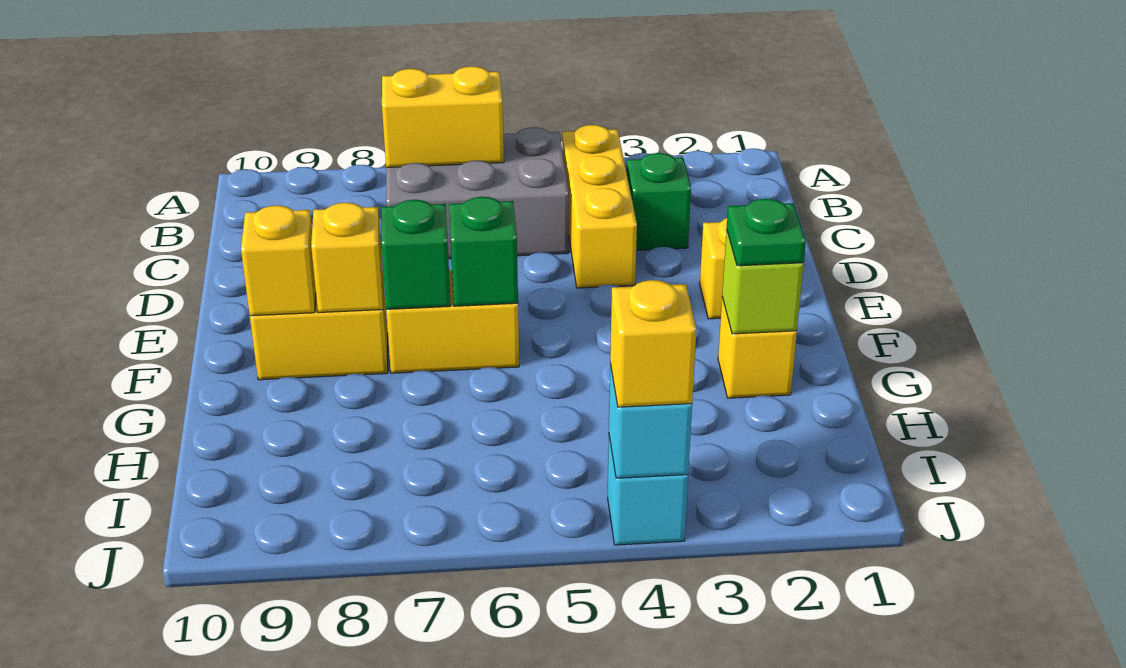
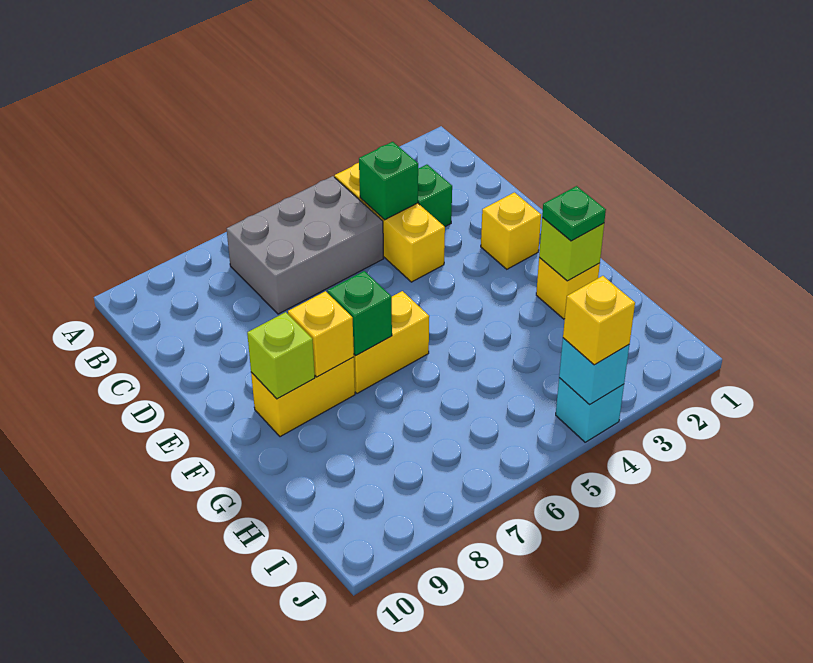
yellow brick B6:B7 level 2 -> none
green brick F6 level 2 -> green brick C4 level 2
yellow brick F9 level 2 -> lime brick F9 level 2

